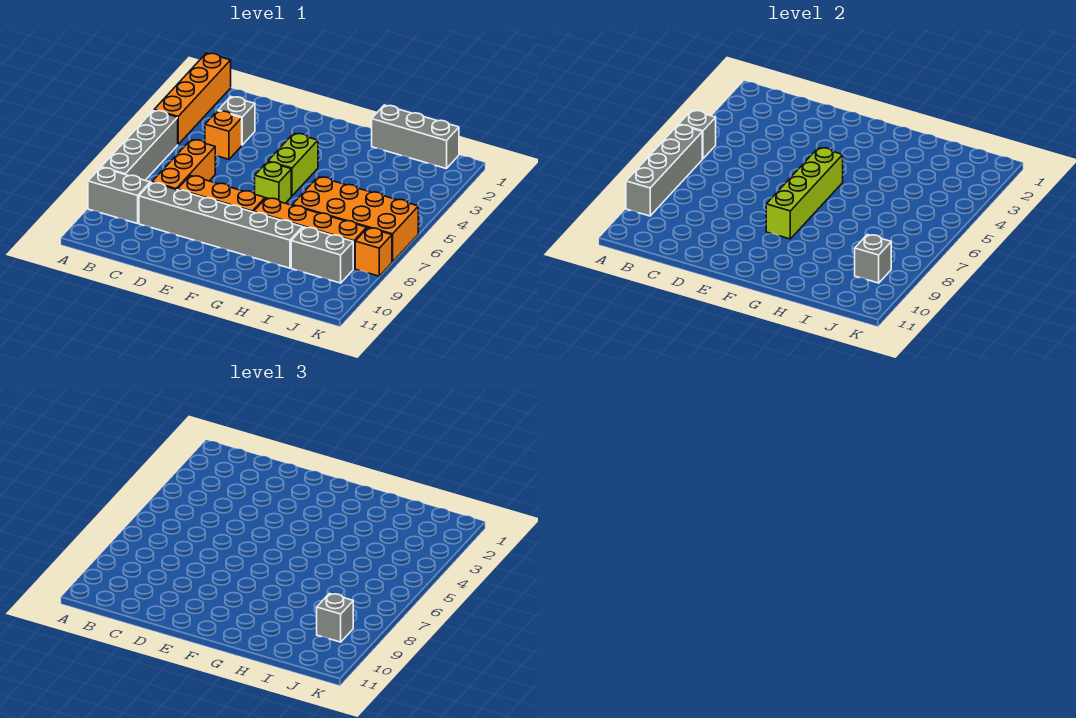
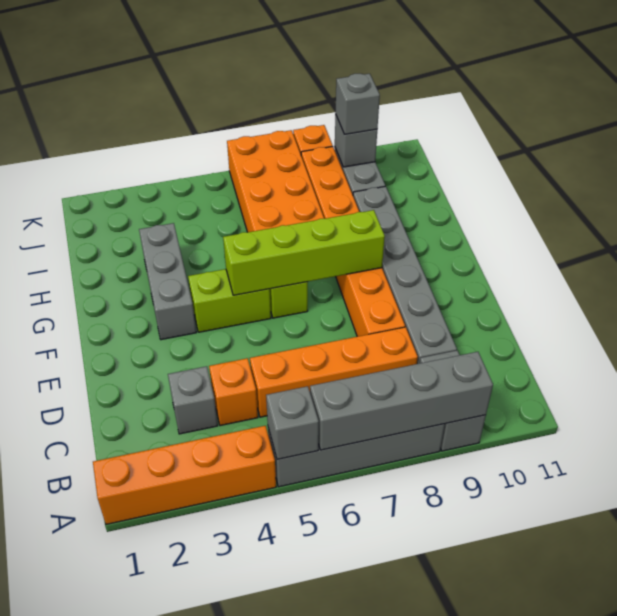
orange brick C6:C8 level 1 -> orange brick C5:C8 level 1
grey brick H1:J1 level 1 -> grey brick F3:H3 level 1

